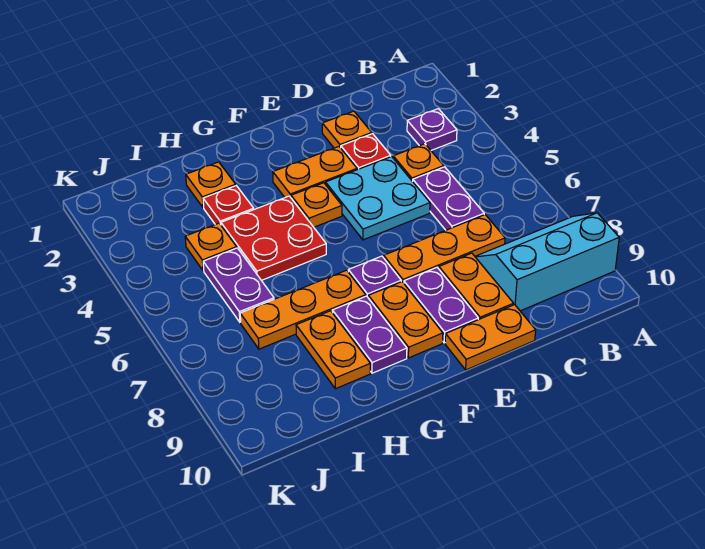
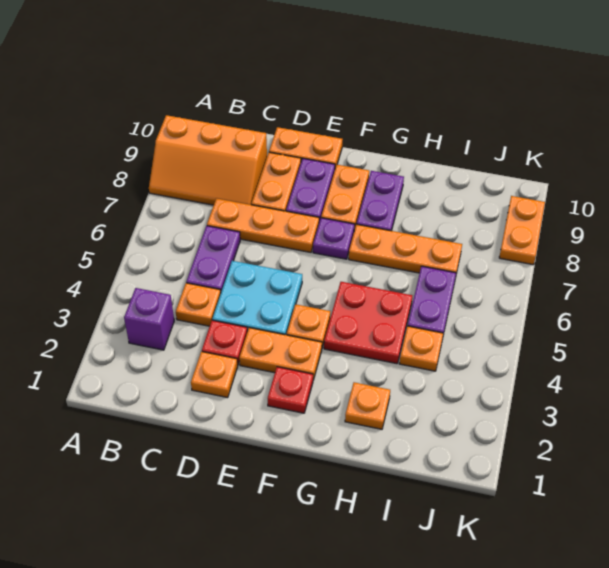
cyan slope A8:C9 level 1 top 9 -> orange slope A8:C9 level 1 top 9
purple plate B3 level 1 -> purple brick B3 level 1
red plate H3 level 1 -> red plate F2 level 1
orange plate H8:H9 level 1 -> orange plate K8:K9 level 1

